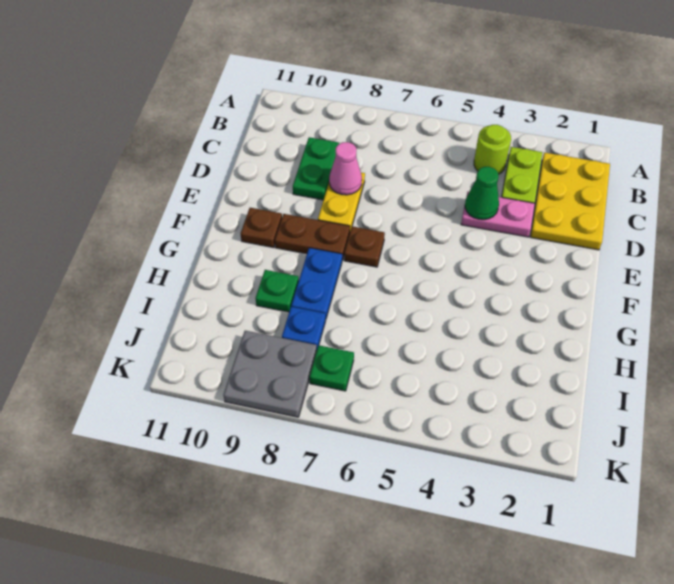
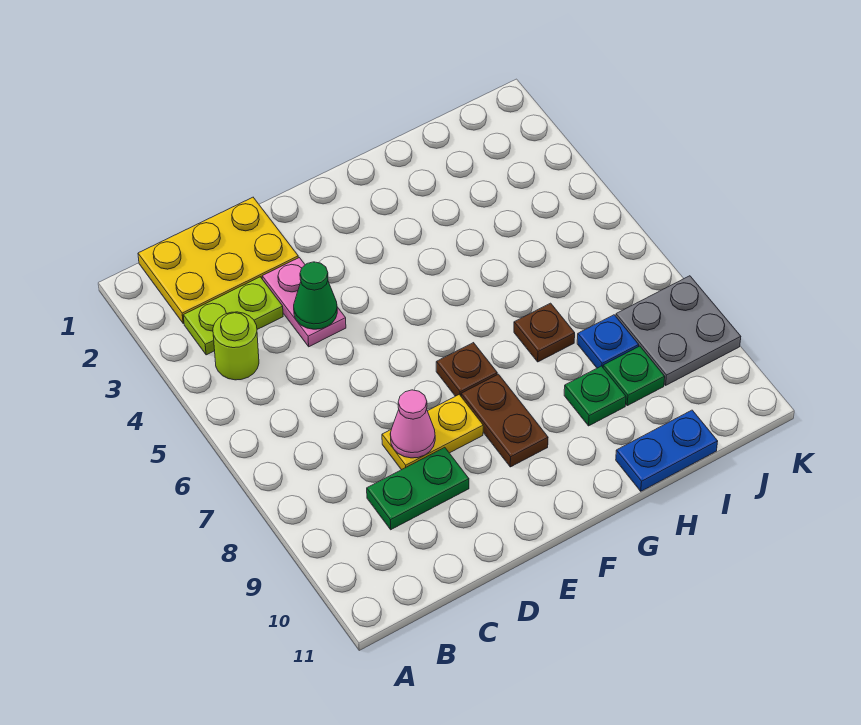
brown plate F10 level 1 -> brown plate H7 level 1
blue plate G8:H8 level 1 -> blue plate H11:I11 level 1
green plate J7 level 1 -> green plate I9 level 1

